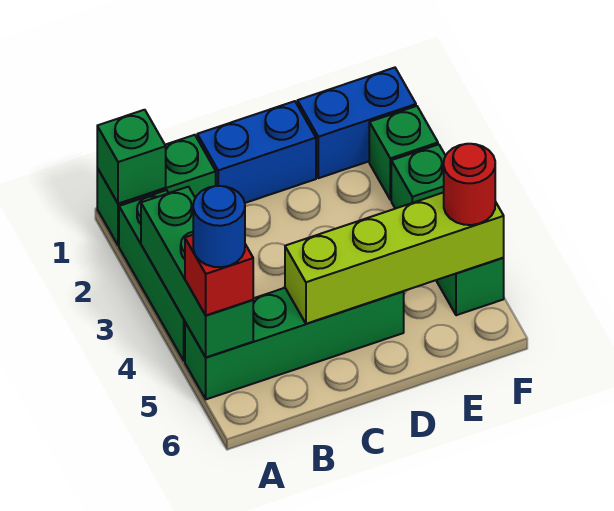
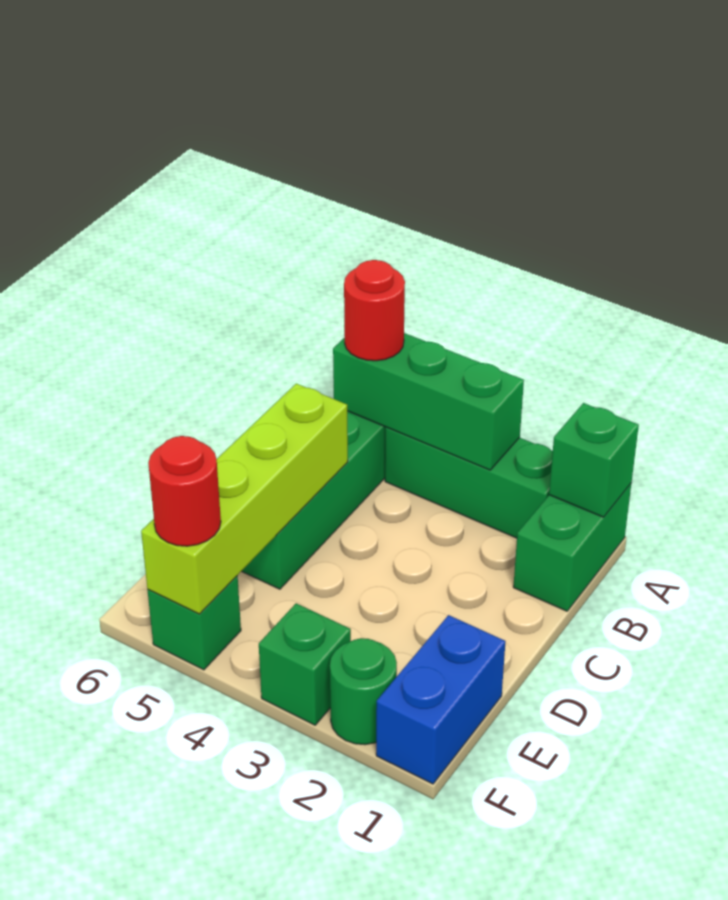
red brick A5 level 3 -> red round brick A5 level 3
blue round brick A5 level 4 -> none
blue brick C1:D1 level 1 -> none
green brick F2 level 1 -> green round brick F2 level 1

